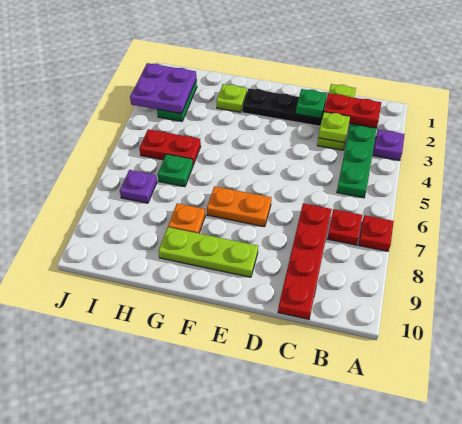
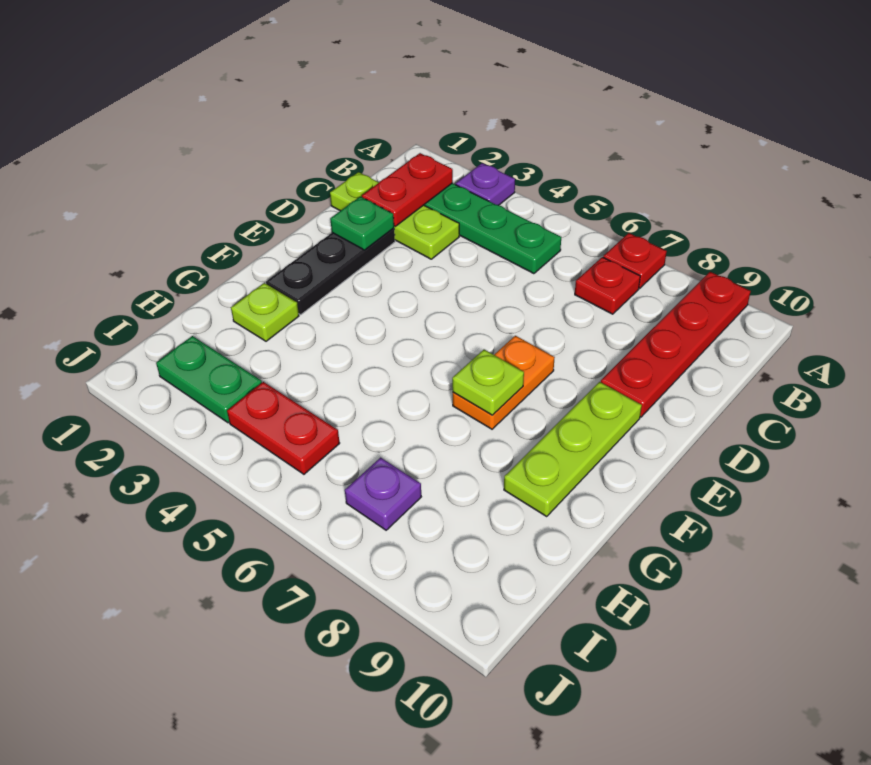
lime plate C3 level 2 -> lime plate F7 level 2
red plate C7:C10 level 1 -> red plate A9:D9 level 1
orange plate G8 level 1 -> none
red plate H5:I5 level 1 -> red plate I4:I5 level 1
green plate H6 level 1 -> none
purple plate I2:J3 level 2 -> none

